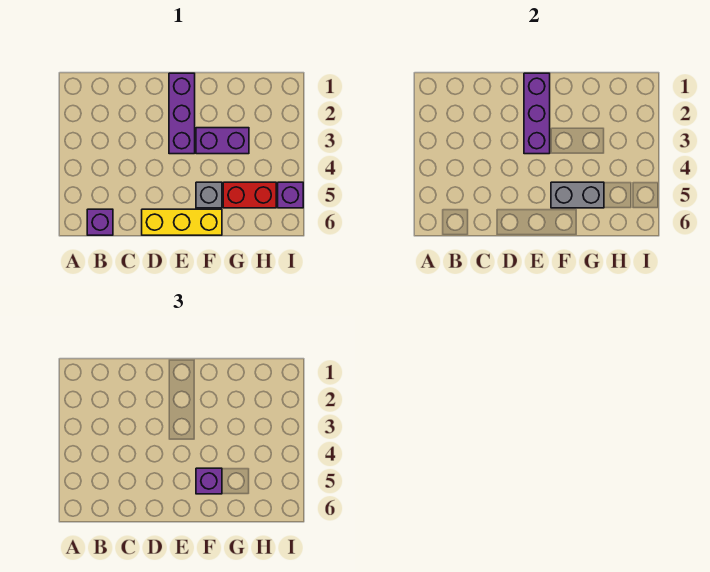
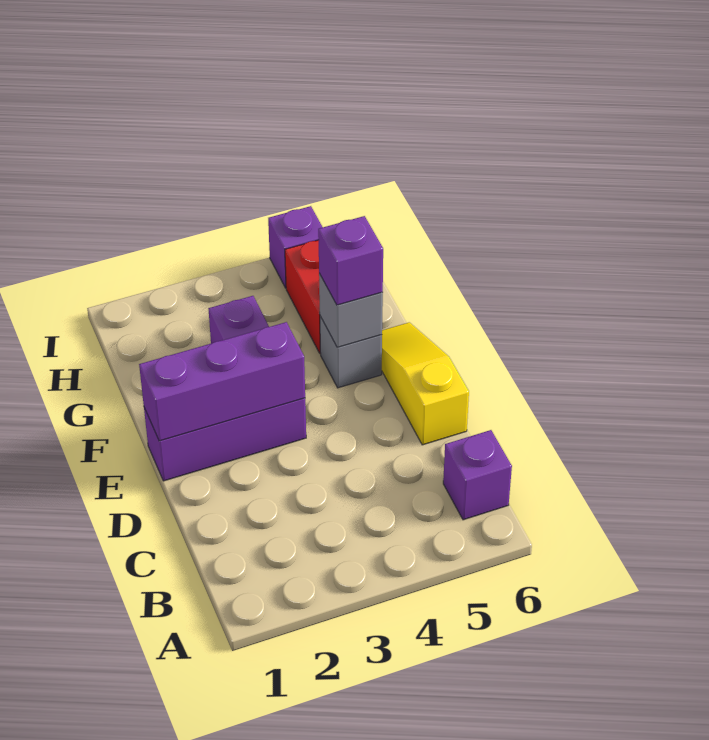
yellow brick D6:F6 level 1 -> yellow slope D6:F6 level 1 top D
grey brick F5:G5 level 2 -> grey brick F5 level 2

